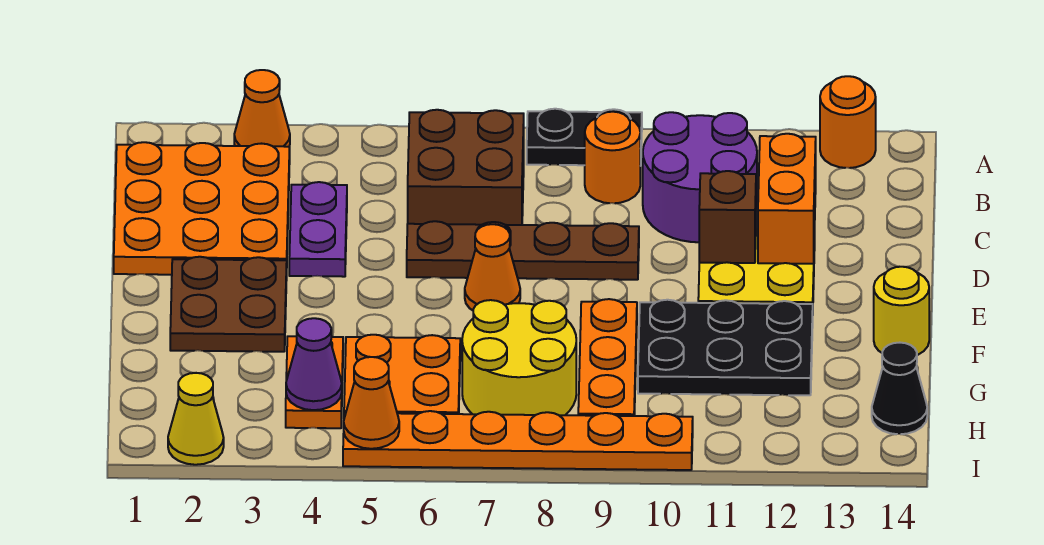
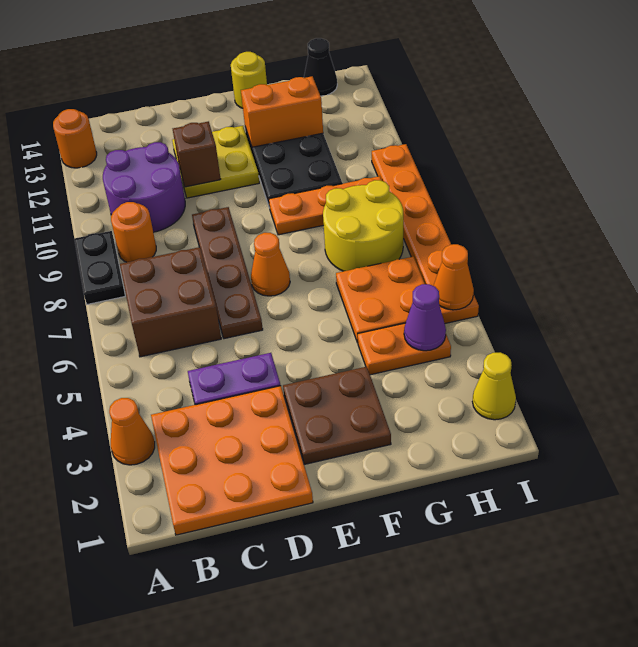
orange brick C12:D12 level 2 -> orange brick F12:G12 level 2

